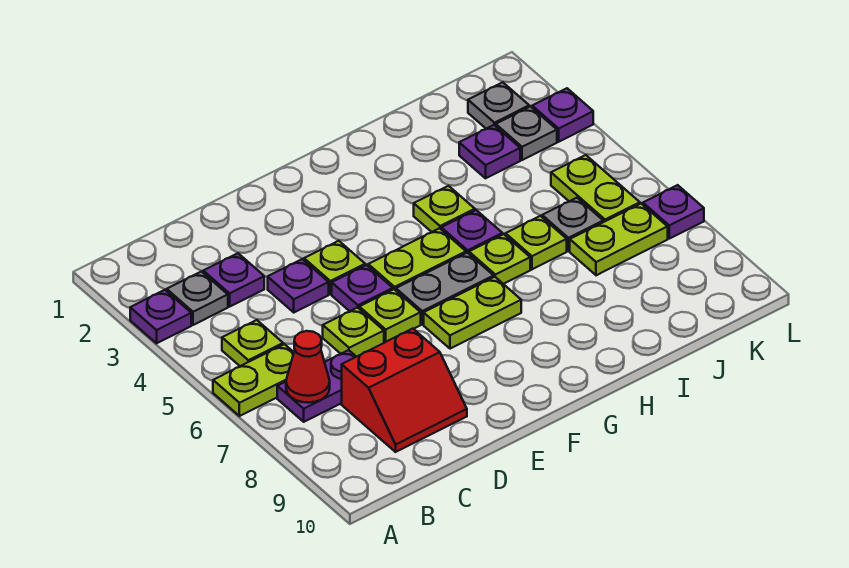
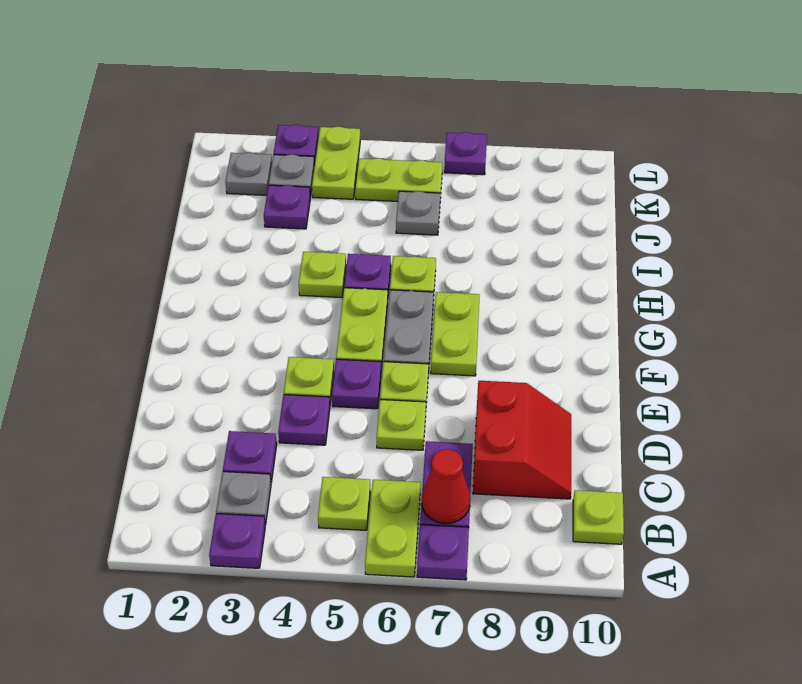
none -> purple plate A7 level 1
lime plate I6 level 1 -> lime plate B10 level 1
lime plate J7:K7 level 1 -> lime plate K4:L4 level 1

